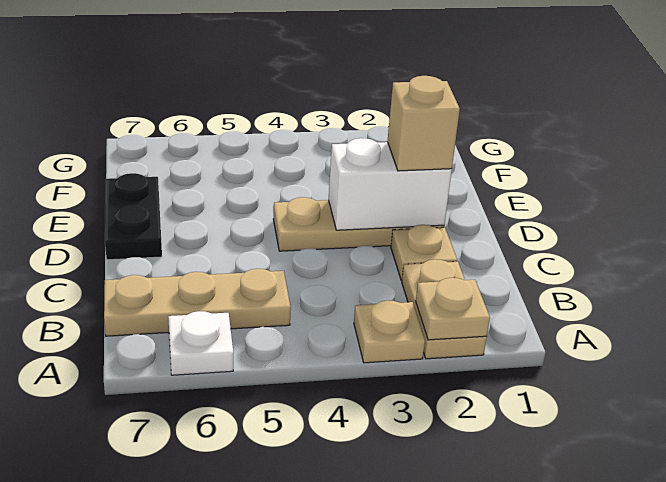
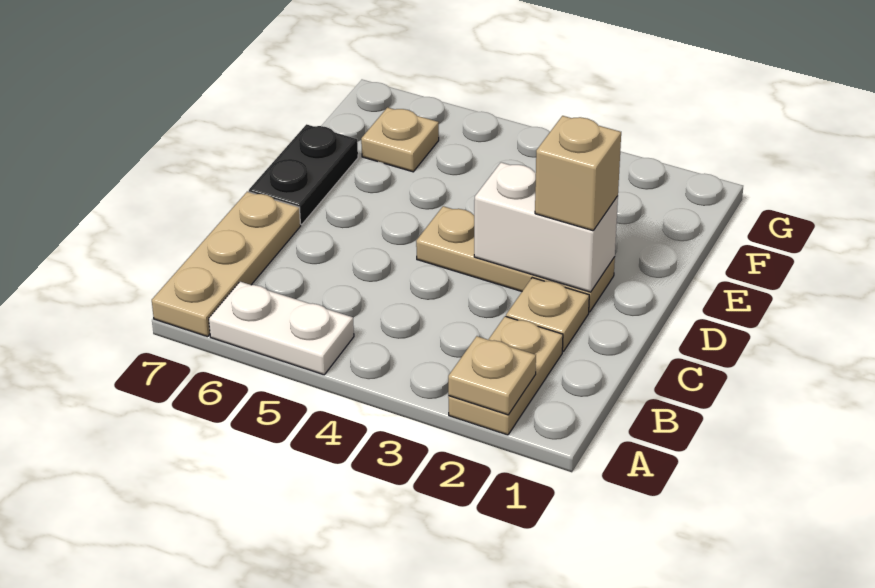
tan plate A3 level 1 -> tan plate F6 level 1
white plate A6 level 1 -> white plate A5:A6 level 1
tan plate B5:B7 level 1 -> tan plate A7:C7 level 1

